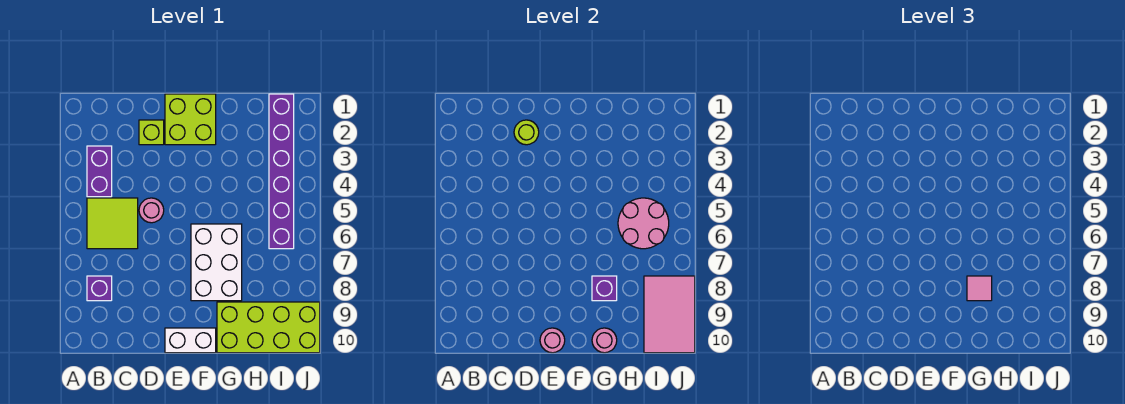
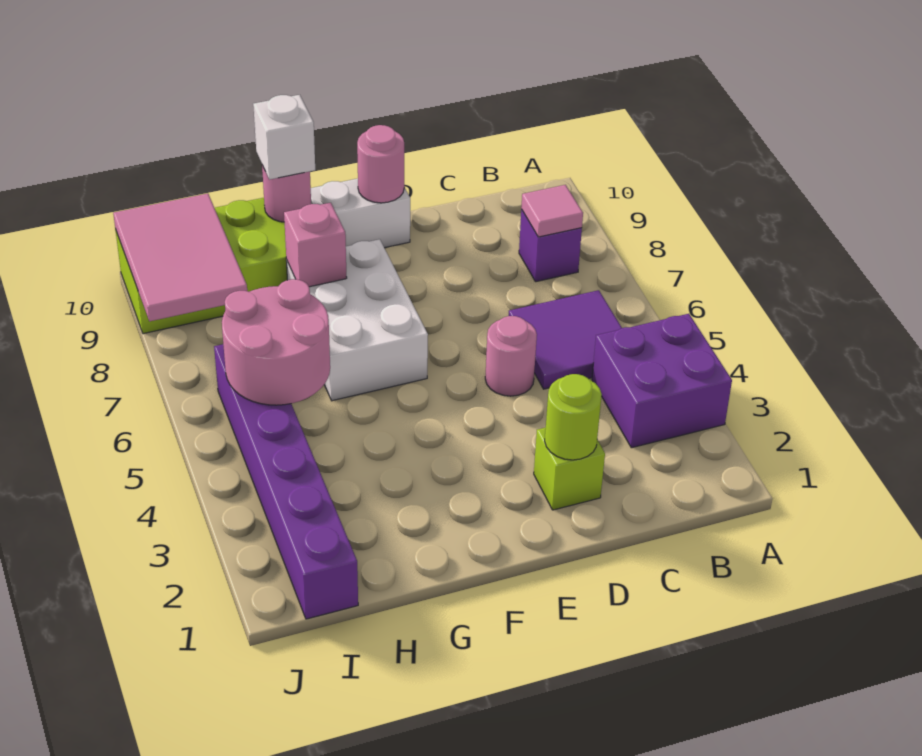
purple brick B3:B4 level 1 -> purple brick A3:B4 level 1
lime tile B5:C6 level 1 -> purple tile B5:C6 level 1
lime brick E1:F2 level 1 -> none
purple brick G8 level 2 -> pink brick G8 level 2
pink tile G8 level 3 -> pink tile B8 level 2
none -> white brick G10 level 3

